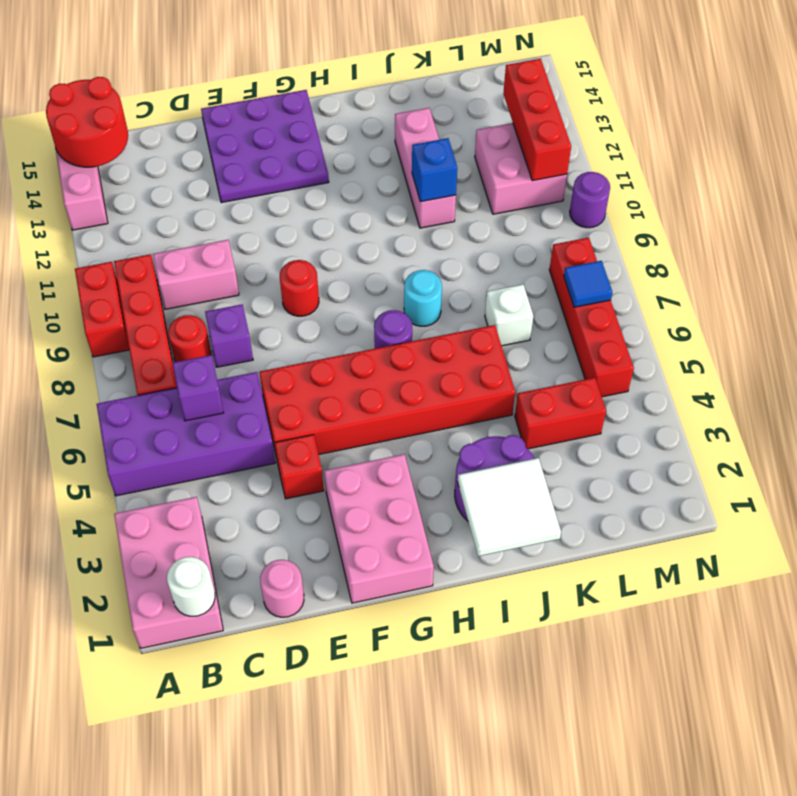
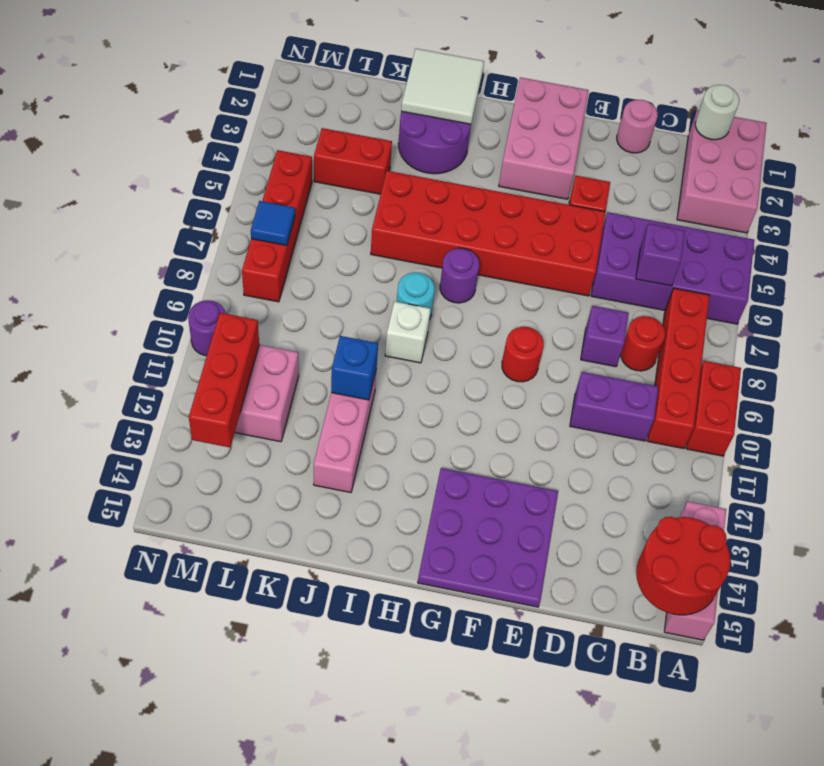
pink brick C10:D10 level 1 -> purple brick C10:D10 level 1
white brick K7 level 1 -> white brick I9 level 1

